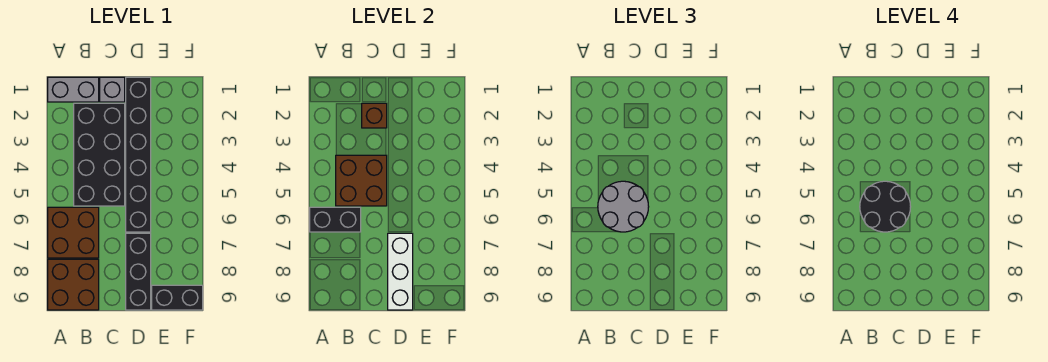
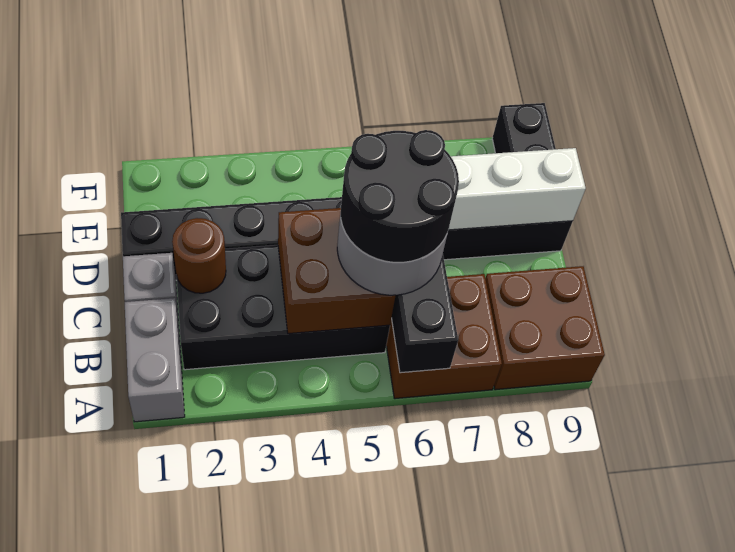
brown brick C2 level 2 -> brown round brick C2 level 2

